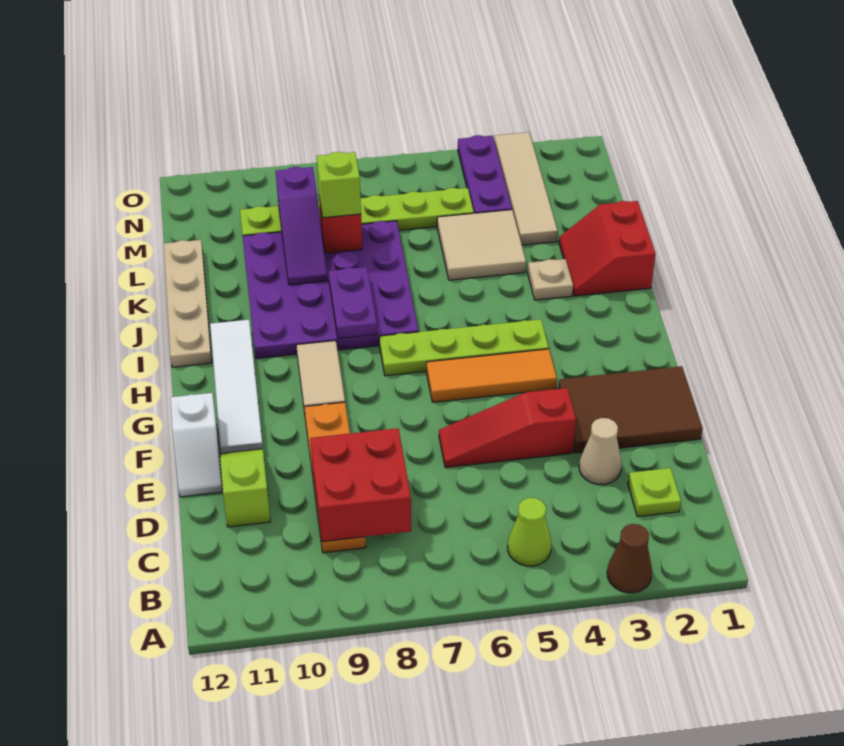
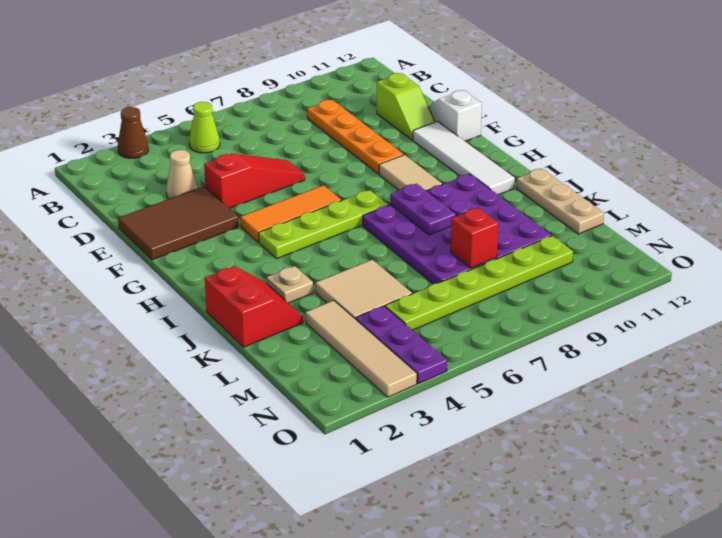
lime plate C2 level 1 -> none
red brick C8:D9 level 2 -> none
tan plate I12:L12 level 1 -> tan plate J12:L12 level 1
purple slope K9:M9 level 2 top M -> none
lime brick L8 level 3 -> none

